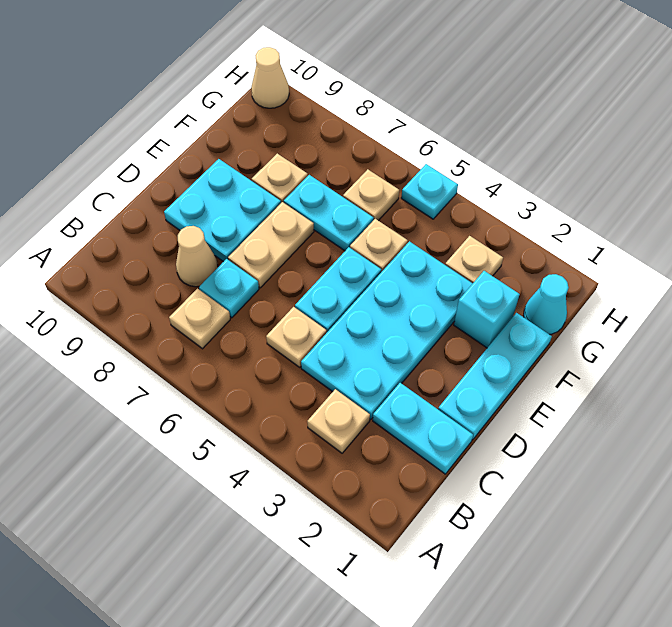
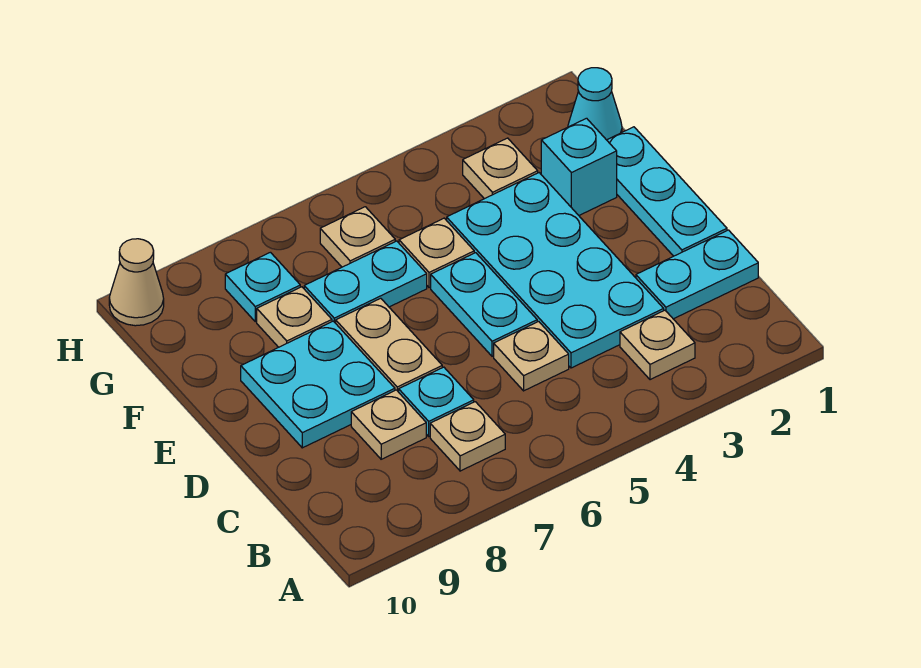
tan cone C8 level 1 -> tan plate C8 level 1
cyan plate H5 level 1 -> cyan plate G8 level 1

